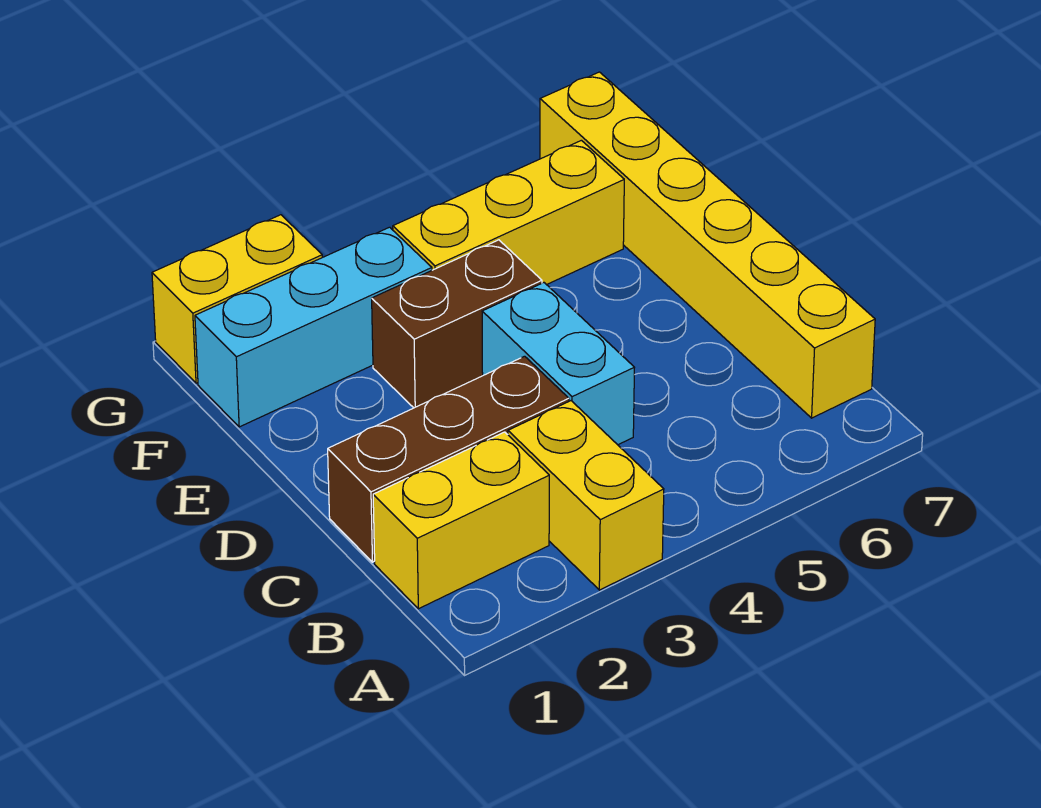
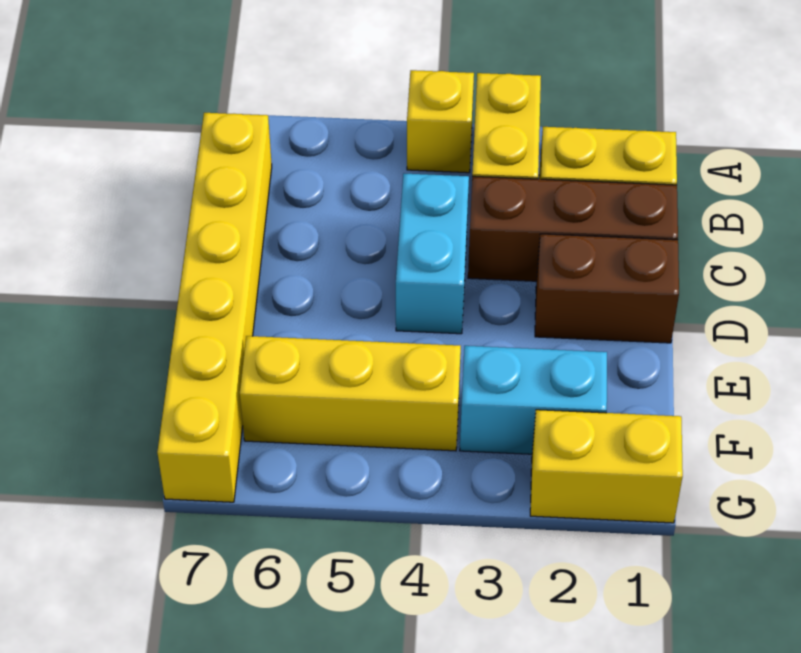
none -> yellow brick A4 level 1
brown brick E3:E4 level 1 -> brown brick D1:D2 level 1
cyan brick F1:F3 level 1 -> cyan brick F2:F3 level 1

